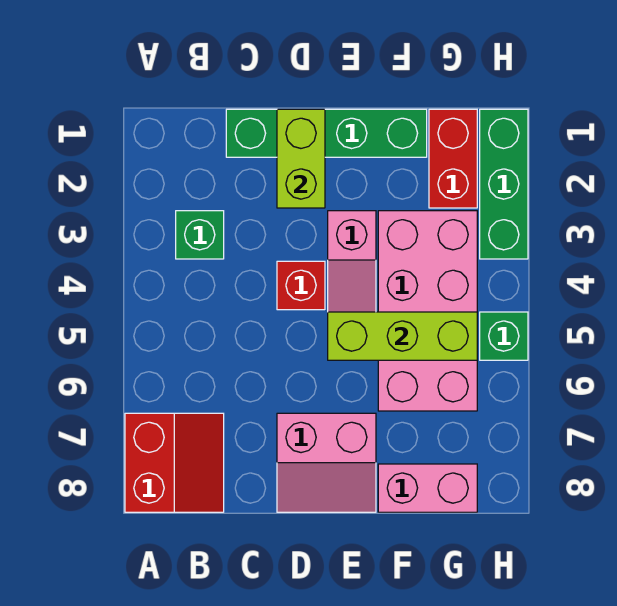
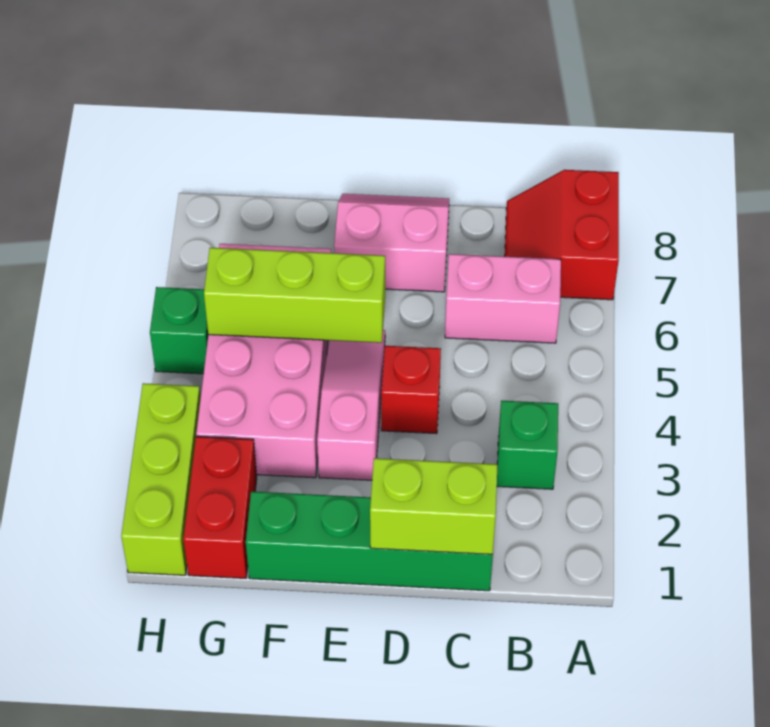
lime brick D1:D2 level 2 -> lime brick C1:D1 level 2
pink brick F8:G8 level 1 -> pink brick B6:C6 level 1
green brick H1:H3 level 1 -> lime brick H1:H3 level 1

